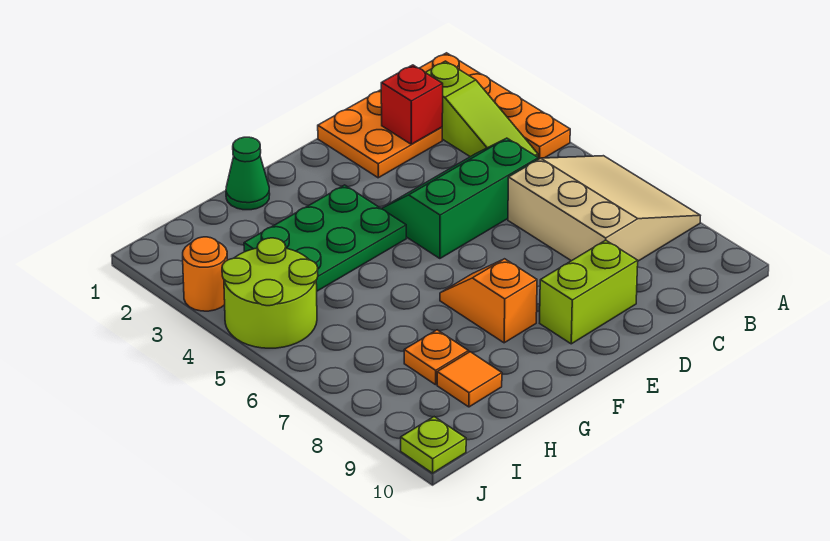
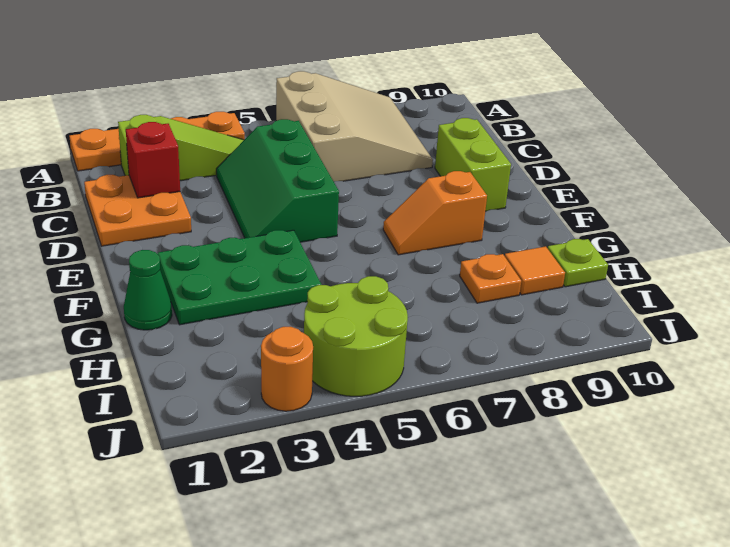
tan slope A6:C8 level 1 top C -> tan slope A6:C8 level 1 top 6
green plate F3:H4 level 1 -> green plate F2:G4 level 1
lime plate J10 level 1 -> lime plate H10 level 1

